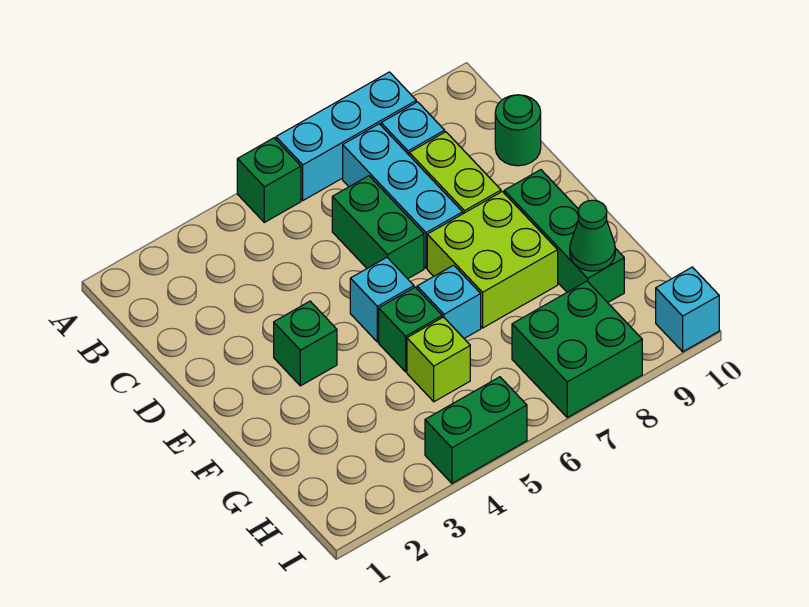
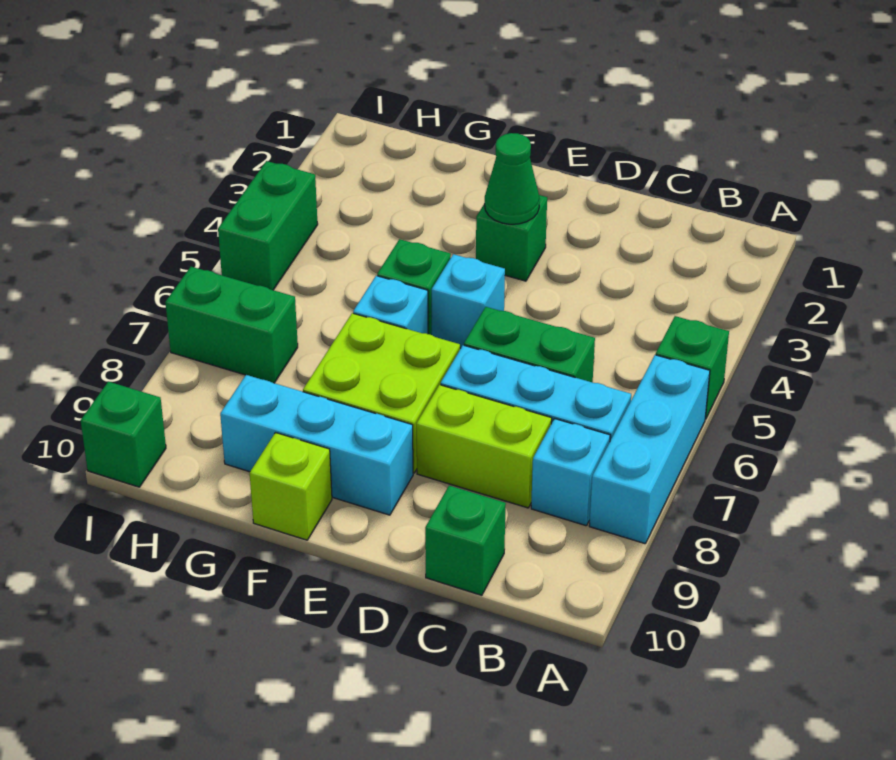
green round brick C10 level 1 -> green brick C10 level 1
green brick E9:G9 level 1 -> cyan brick E9:G9 level 1
lime brick G5 level 1 -> lime brick F10 level 1
green cone G9 level 2 -> green cone E3 level 2
green brick H7:I8 level 1 -> green brick H7:I7 level 1
cyan brick I10 level 1 -> green brick I10 level 1

